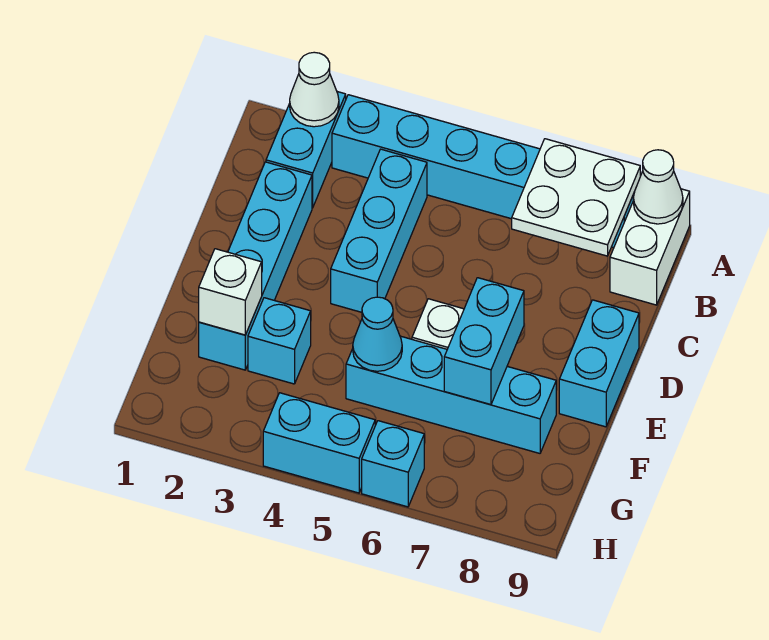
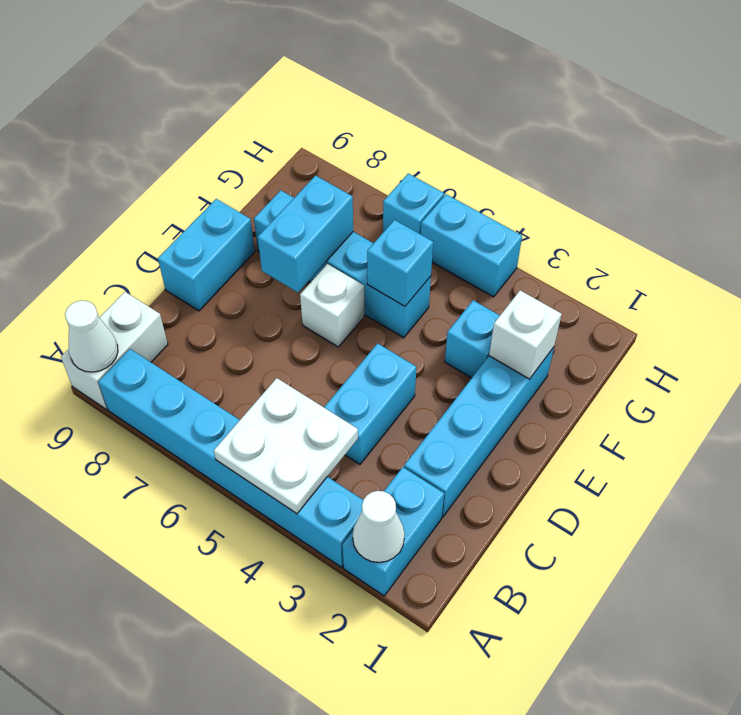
white plate A7:B8 level 2 -> white plate A4:B5 level 2
cyan brick B4:D4 level 1 -> cyan brick C4:D4 level 1
cyan cone F5 level 2 -> cyan brick F5 level 2

